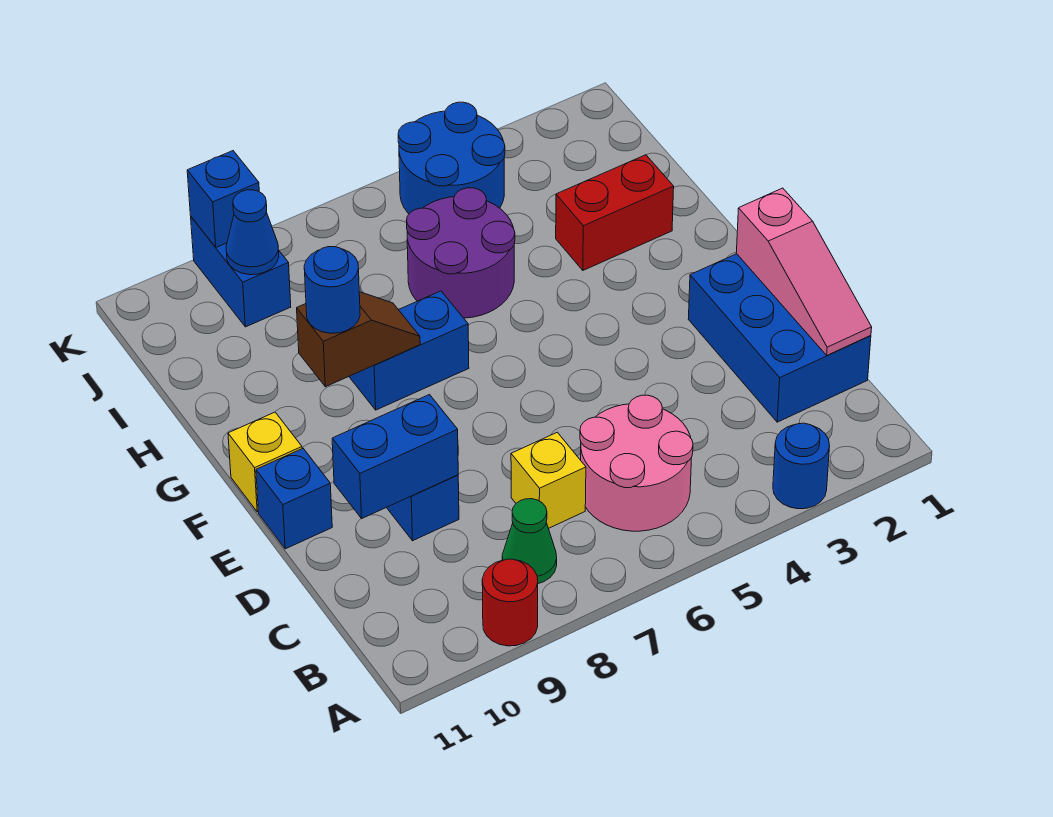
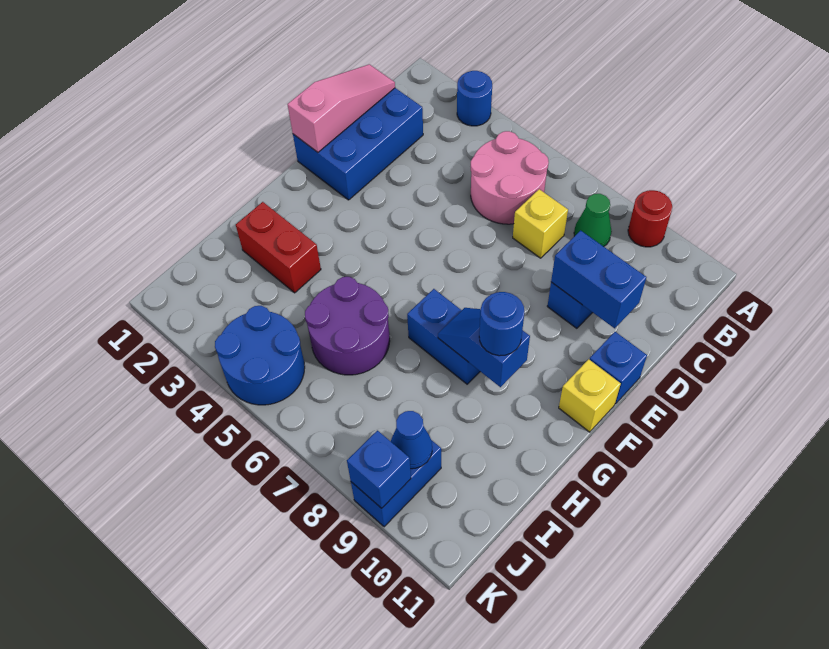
brown slope G8:G9 level 2 top 9 -> blue slope G8:G9 level 2 top 9

